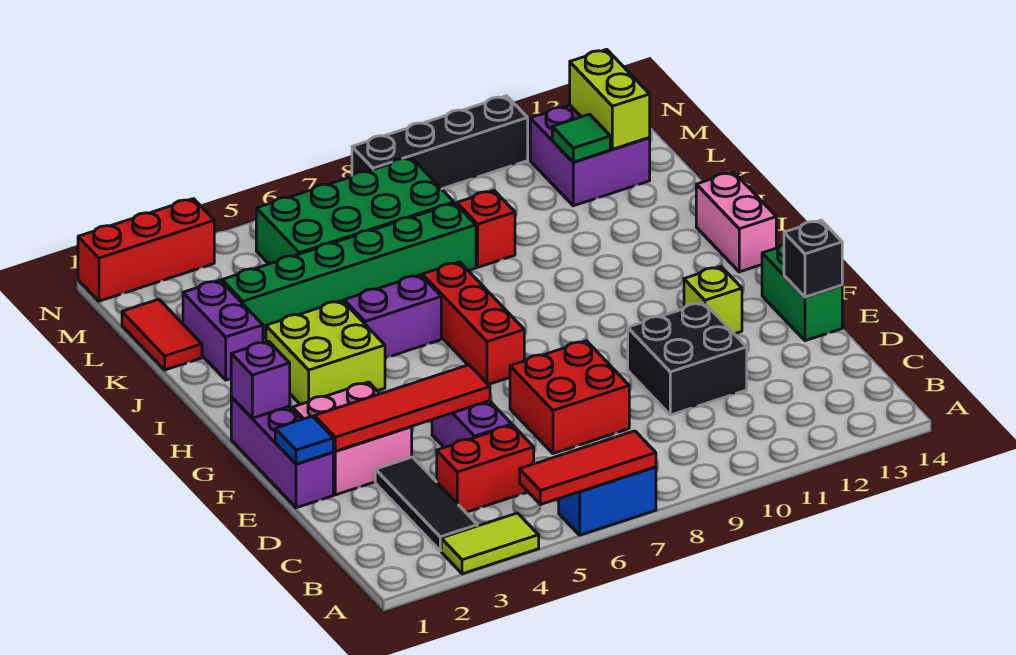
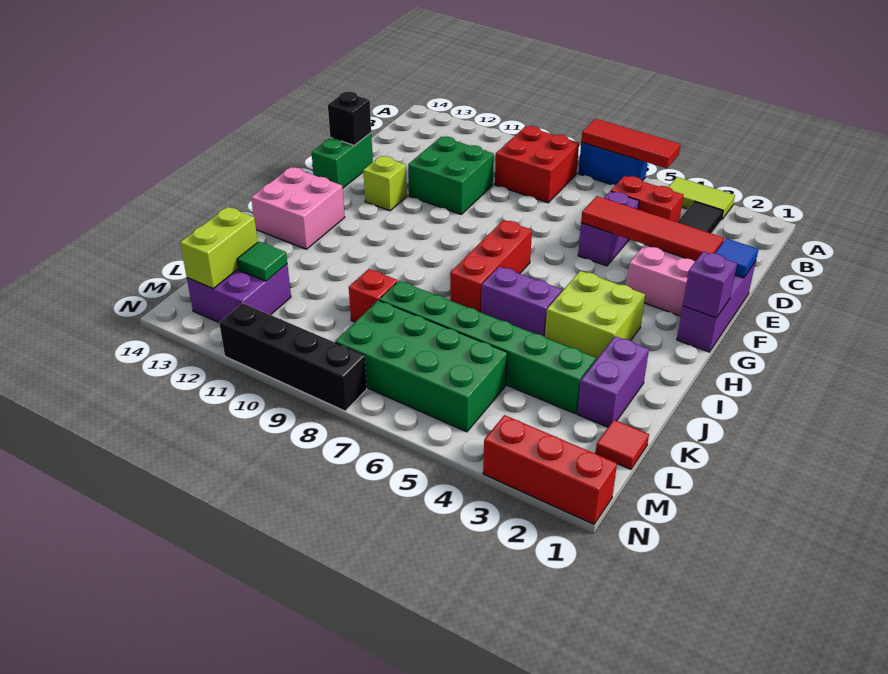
red brick D7:E8 level 1 -> red brick B8:C9 level 1
black brick D10:E11 level 1 -> green brick D10:E11 level 1
pink brick H14:I14 level 1 -> pink brick H13:I14 level 1
red tile K1:L1 level 1 -> red tile L1 level 1

